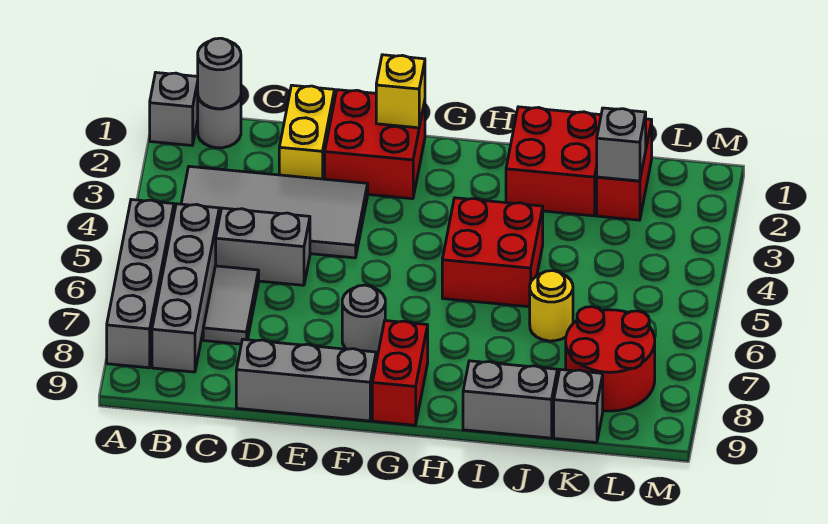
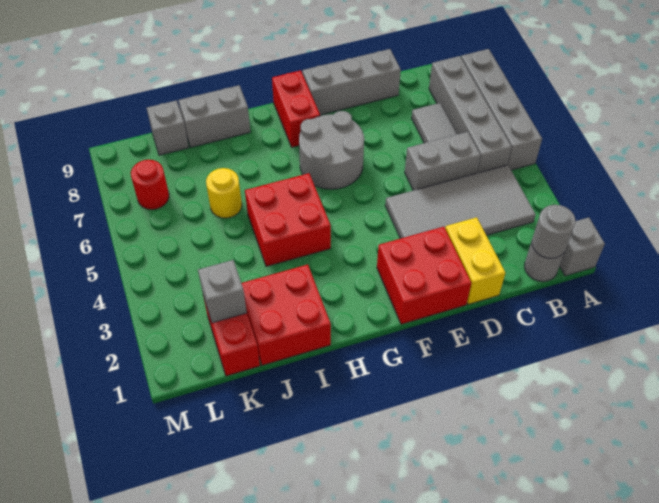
yellow brick F1 level 2 -> none
grey round brick F7 level 1 -> grey round brick F6:G7 level 1
red round brick K7:L8 level 1 -> red round brick L7 level 1

